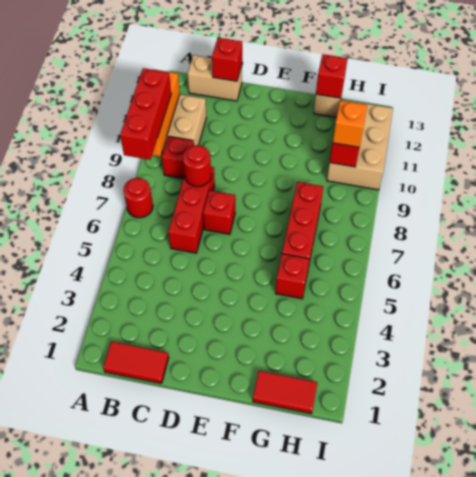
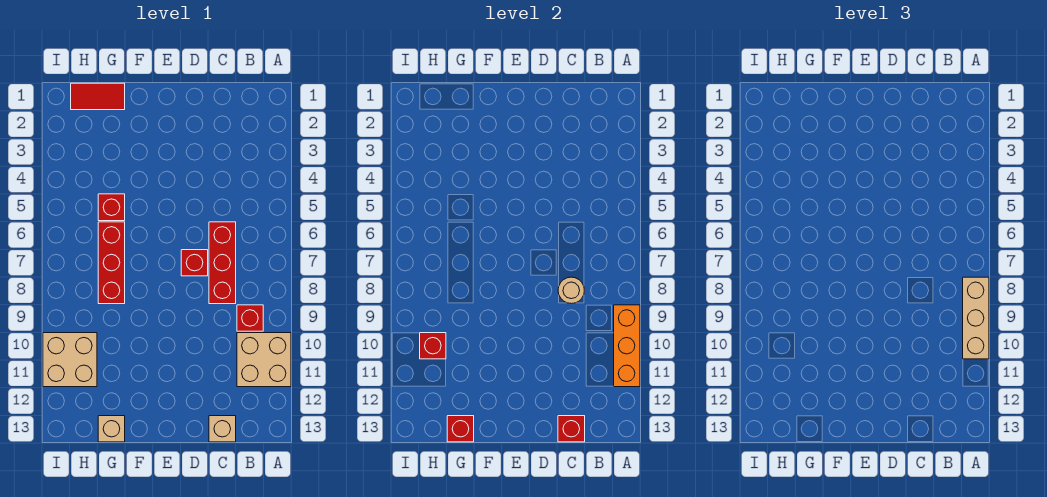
red round brick A7 level 1 -> none
red brick A8:A10 level 3 -> tan brick A8:A10 level 3
red tile B1:C1 level 1 -> none
tan brick B13:C13 level 1 -> tan brick C13 level 1
red round brick C8 level 2 -> tan round brick C8 level 2
tan brick H10:I12 level 1 -> tan brick H10:I11 level 1
orange brick H10 level 3 -> none

